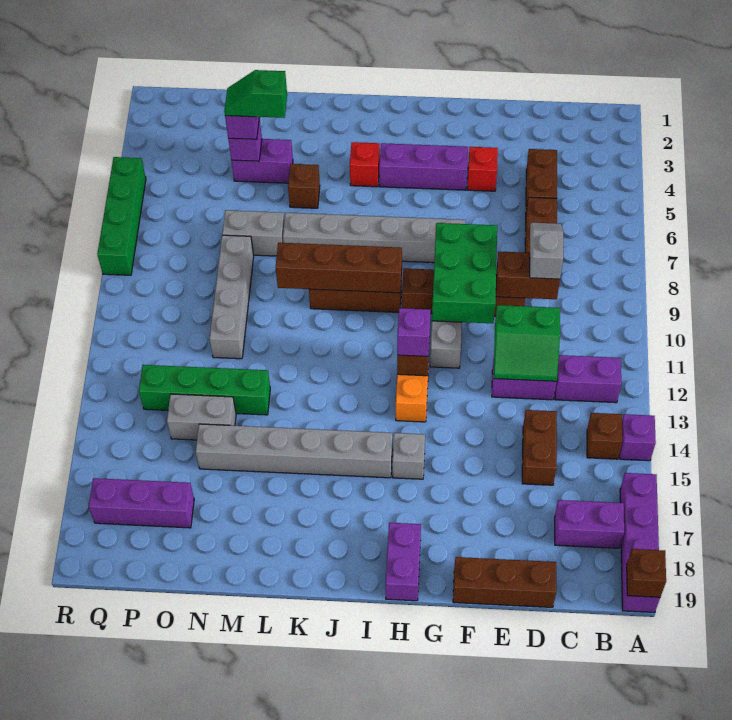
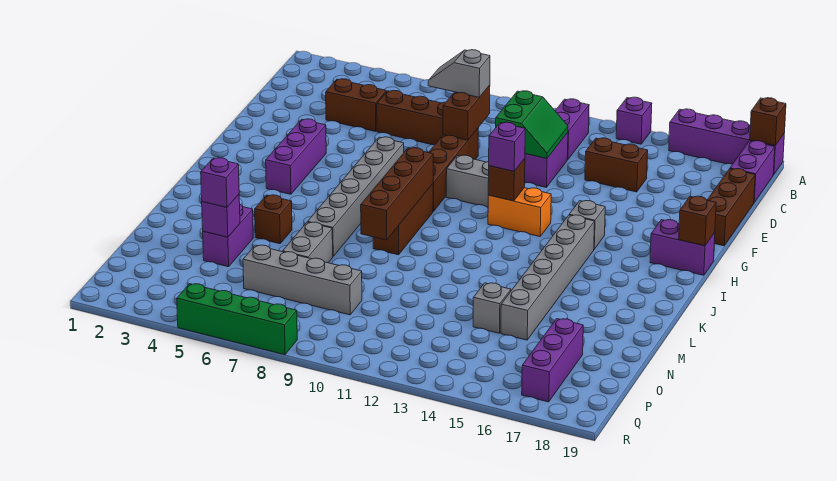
brown brick B14 level 1 -> brown brick H19 level 2
purple brick B17:C17 level 1 -> purple brick B19:C19 level 1
red brick F4 level 1 -> none
green brick F8:G10 level 2 -> none
red brick J4 level 1 -> none
green slope M4:N4 level 4 top M -> none
green brick M13:P13 level 1 -> none
grey brick N8:N11 level 1 -> grey brick O6:O9 level 1
grey brick N14:O14 level 1 -> grey brick N14 level 1

